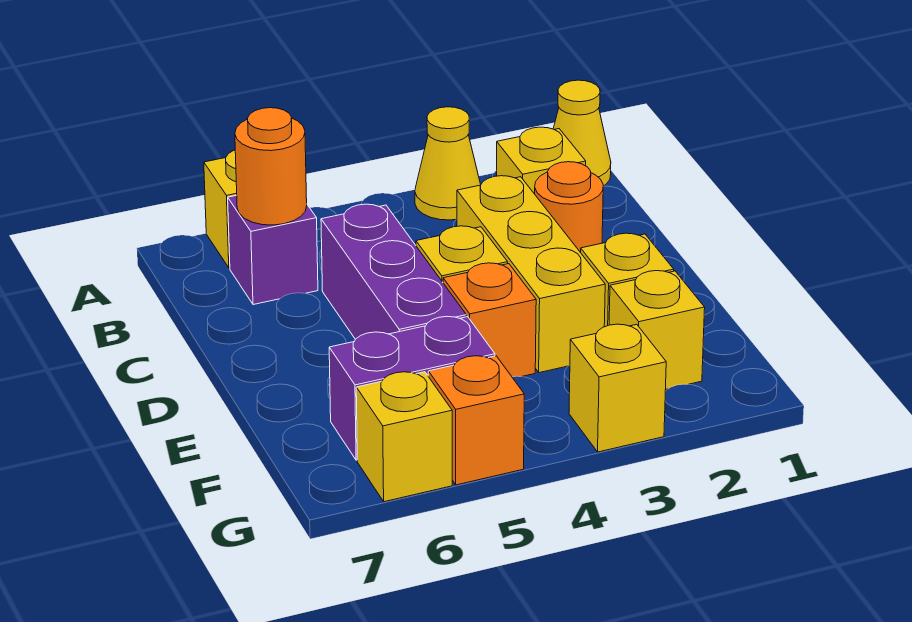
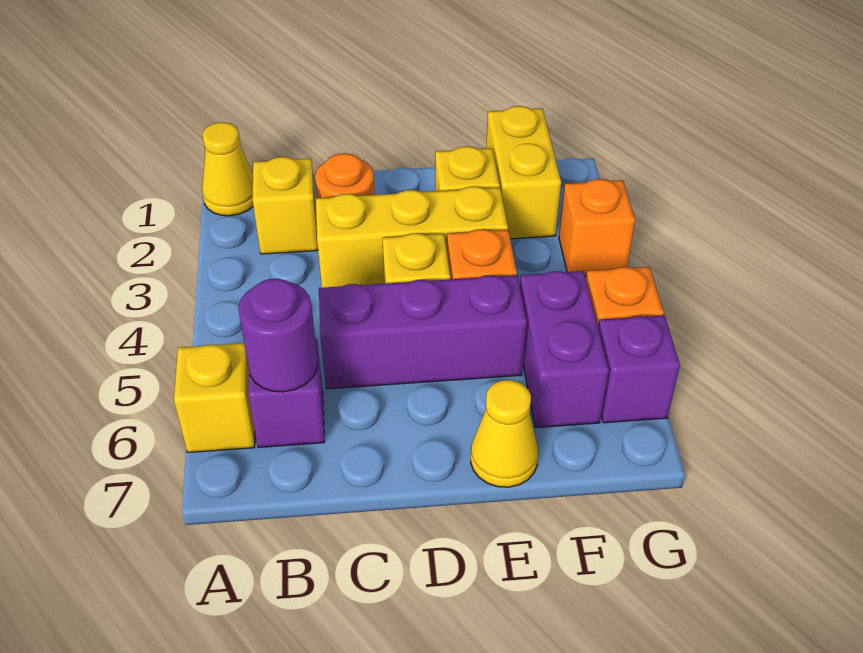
yellow cone A3 level 1 -> yellow cone E7 level 1
orange round brick B6 level 2 -> purple round brick B6 level 2
yellow brick F2 level 1 -> yellow brick F1:F2 level 1
yellow brick G3 level 1 -> orange brick G3 level 1
yellow brick G6 level 1 -> purple brick G6 level 1

